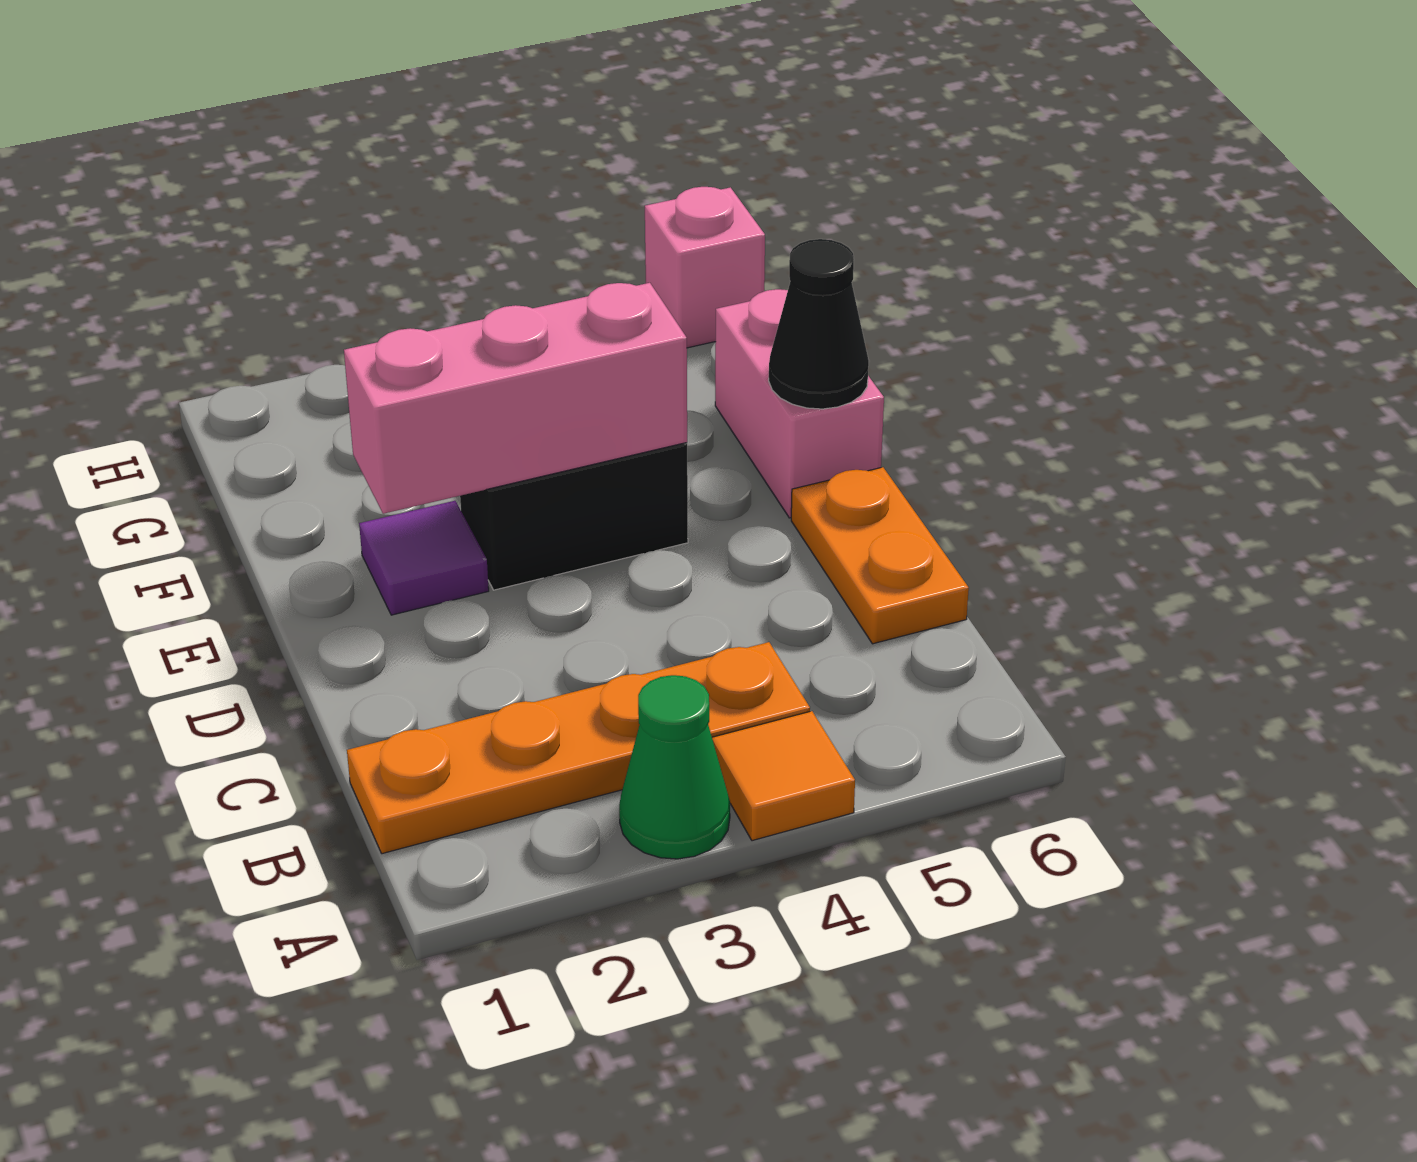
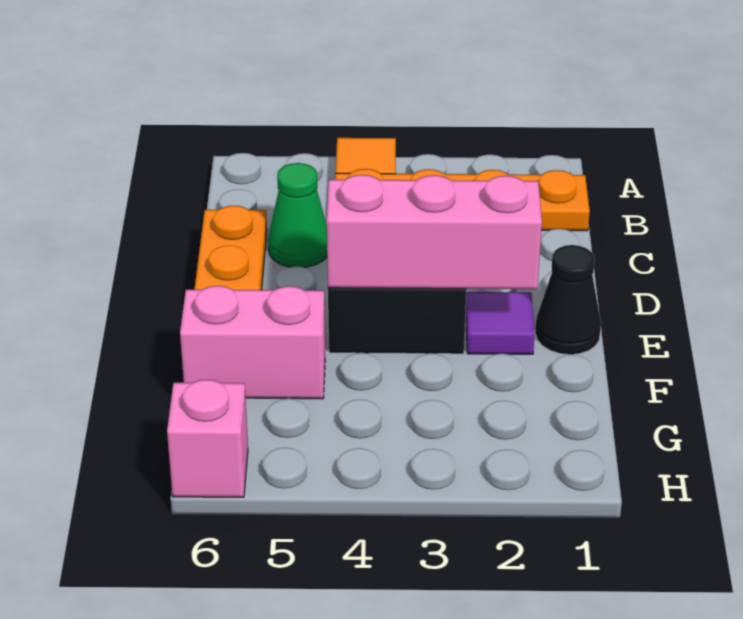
green cone A3 level 1 -> green cone C5 level 1
pink brick E6:F6 level 1 -> pink brick F5:F6 level 1
black cone E6 level 2 -> black cone E1 level 1

